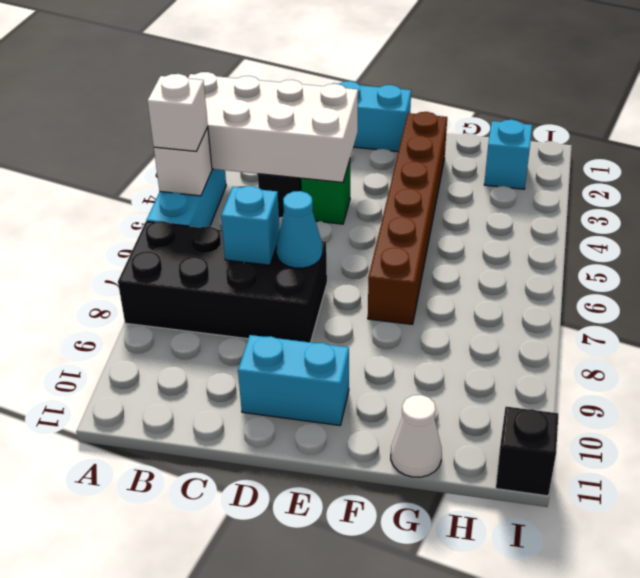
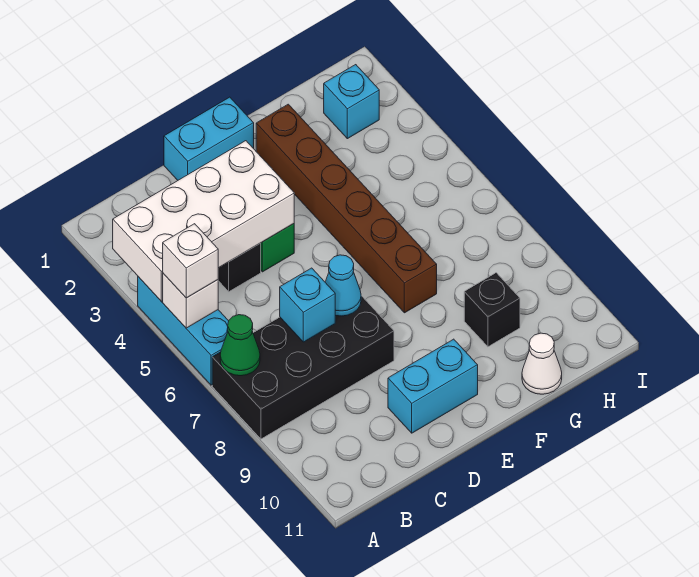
none -> green cone A7 level 2
black brick I11 level 1 -> black brick G9 level 1

